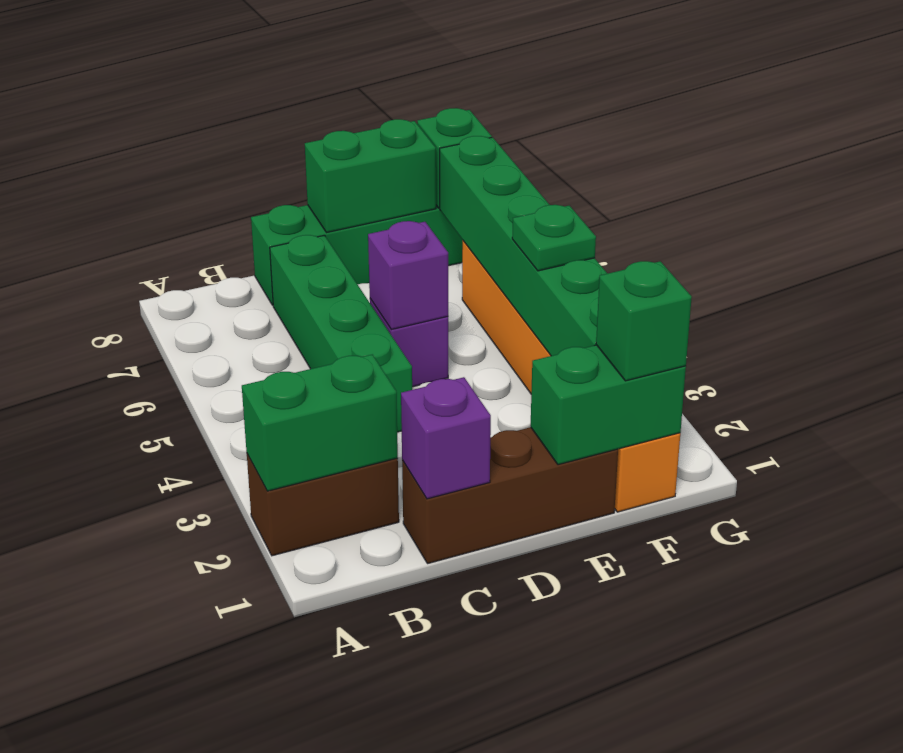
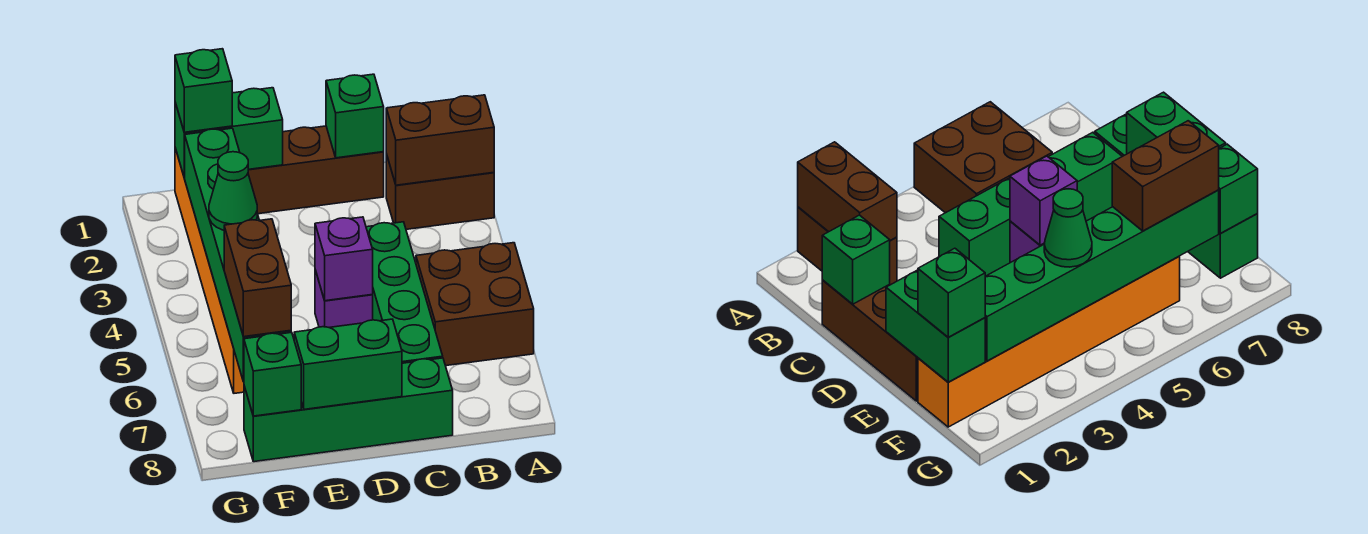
green brick A2:B2 level 2 -> brown brick A2:B2 level 2
none -> brown brick A5:B6 level 1
purple brick C1 level 2 -> green brick C1 level 2
green plate F4 level 3 -> green cone F4 level 3
none -> brown brick F6:F7 level 3

